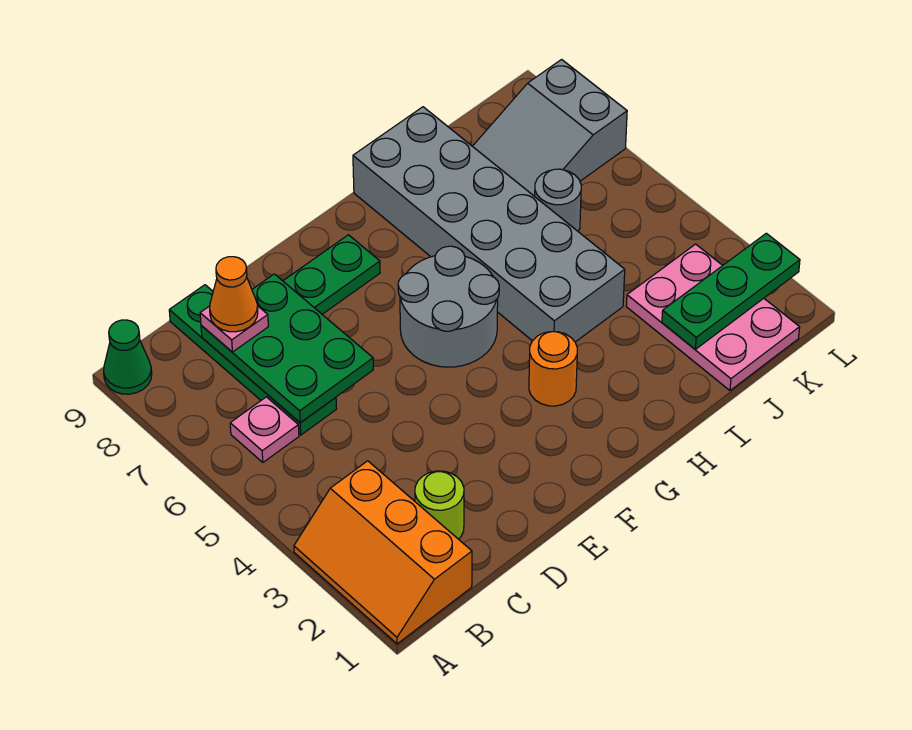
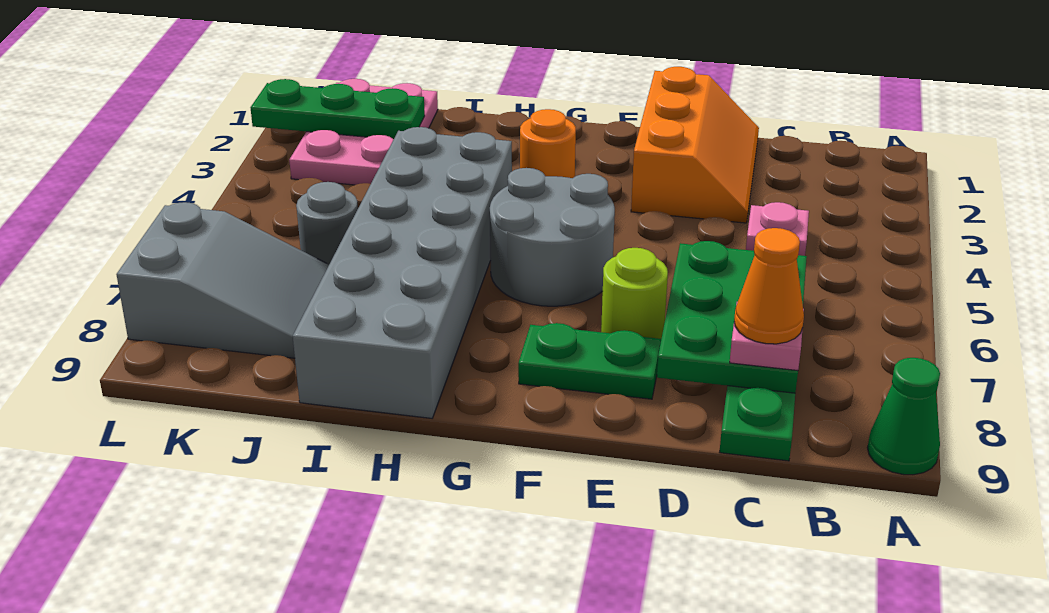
orange slope A1:B3 level 1 top B -> orange slope D1:E3 level 1 top E
pink plate B6 level 1 -> pink plate C4 level 1
lime round brick C2 level 1 -> lime round brick E7 level 1

